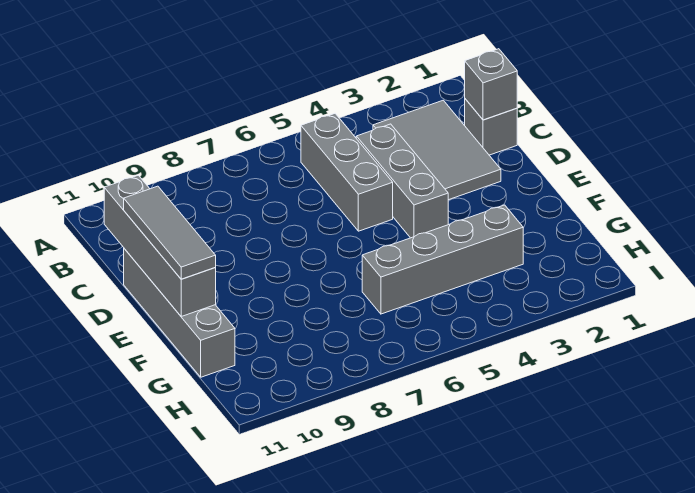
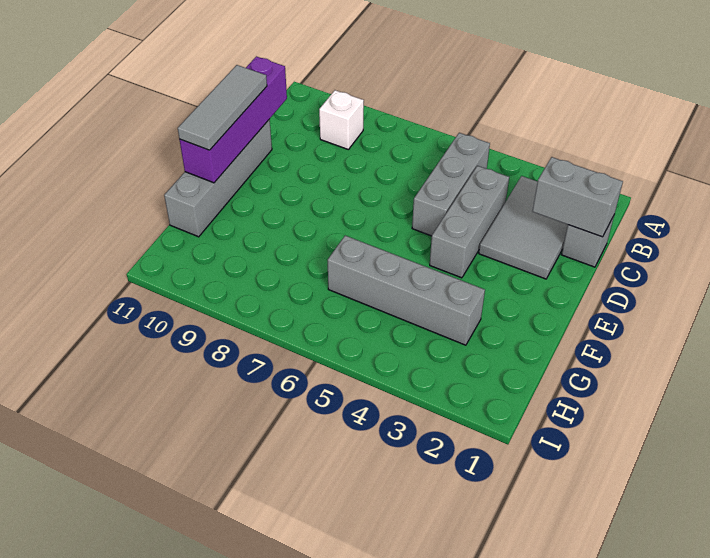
none -> white brick B9 level 1
grey brick C1 level 2 -> grey brick C1:C2 level 2
grey brick C11:F11 level 2 -> purple brick C11:F11 level 2

